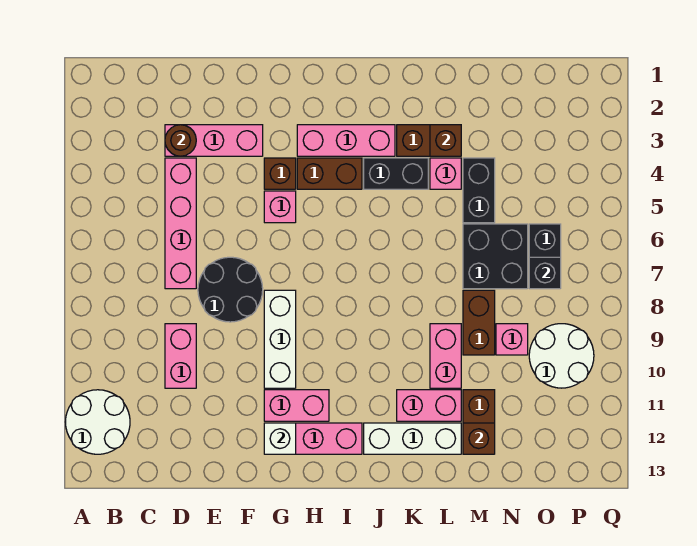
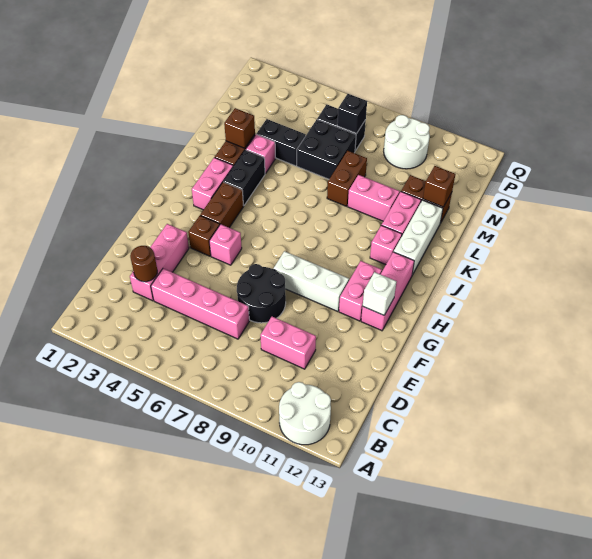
pink brick H3:J3 level 1 -> pink brick I3:J3 level 1
brown brick M8:M9 level 1 -> brown brick L8:M8 level 1
pink brick N9 level 1 -> pink brick J11 level 1

